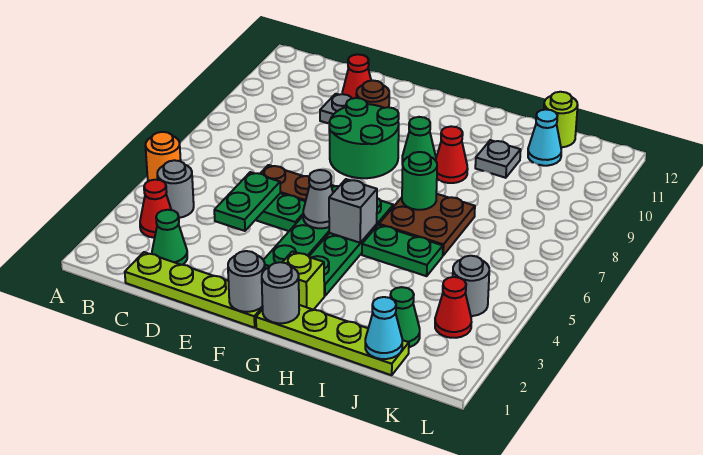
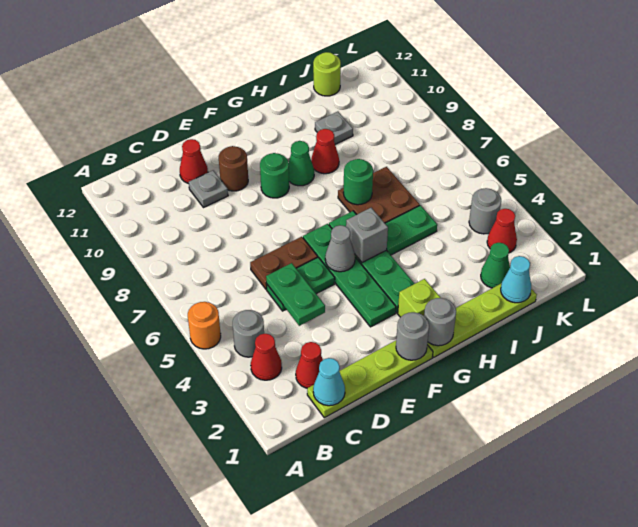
green cone C2 level 1 -> red cone C2 level 1
green round brick E8:F9 level 1 -> green round brick F9 level 1
cyan cone J11 level 1 -> cyan cone C1 level 2

